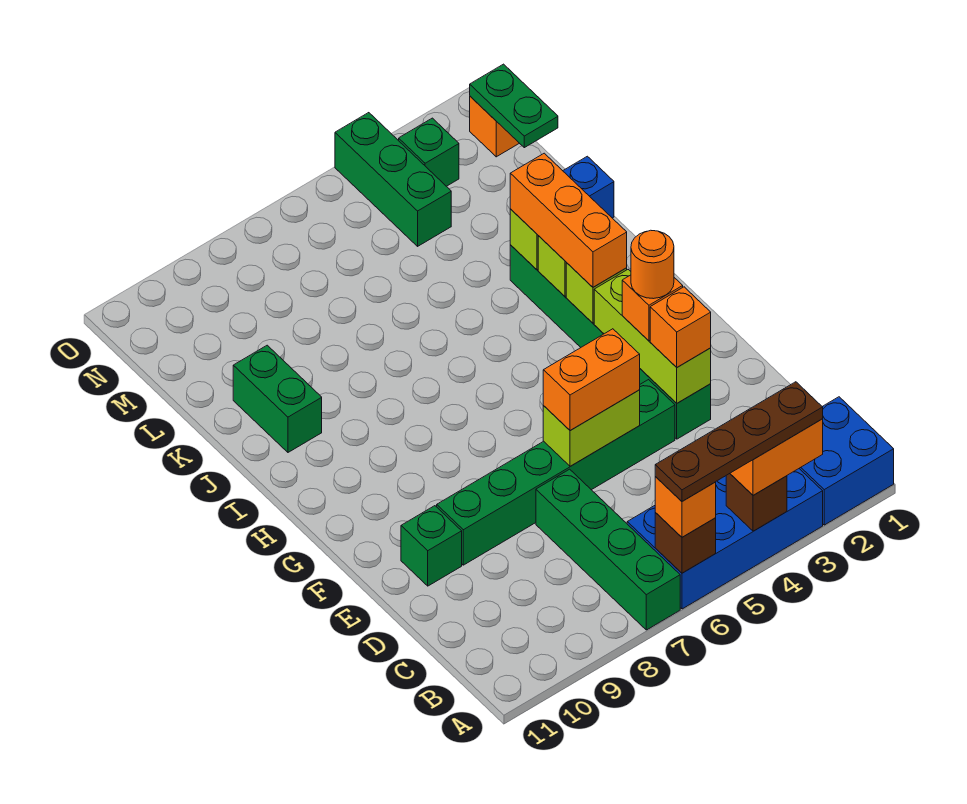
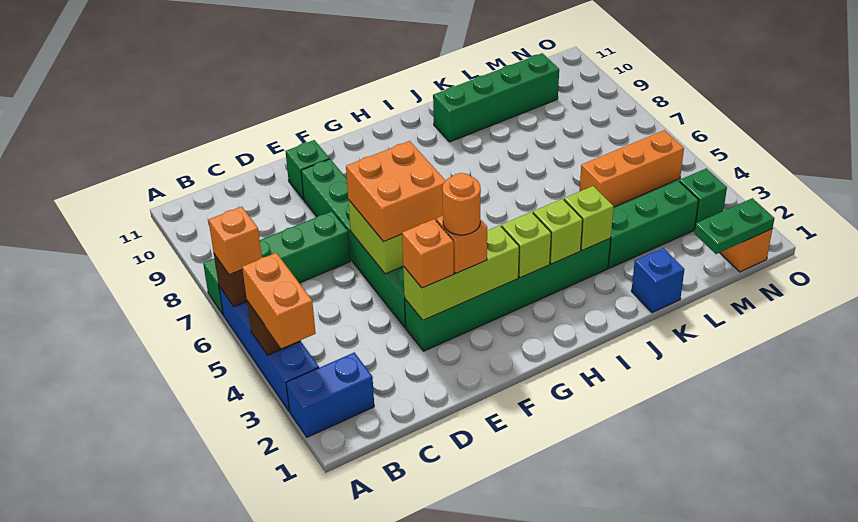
blue brick A1:B2 level 1 -> blue brick A2:B2 level 1
blue brick A3:B6 level 1 -> blue brick A3:A6 level 1
brown plate A3:A6 level 4 -> none
orange brick E5:E6 level 3 -> orange brick E5:F6 level 3
orange brick H3:J3 level 3 -> orange brick L5:N5 level 1
green brick J10:K10 level 1 -> green brick J10:M10 level 1
green brick M4:O4 level 1 -> green brick K3:M3 level 1

